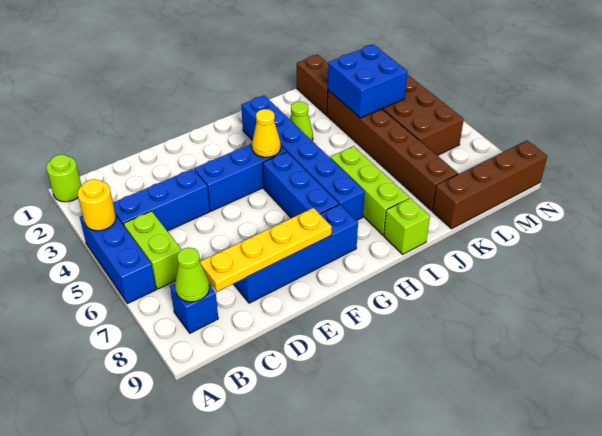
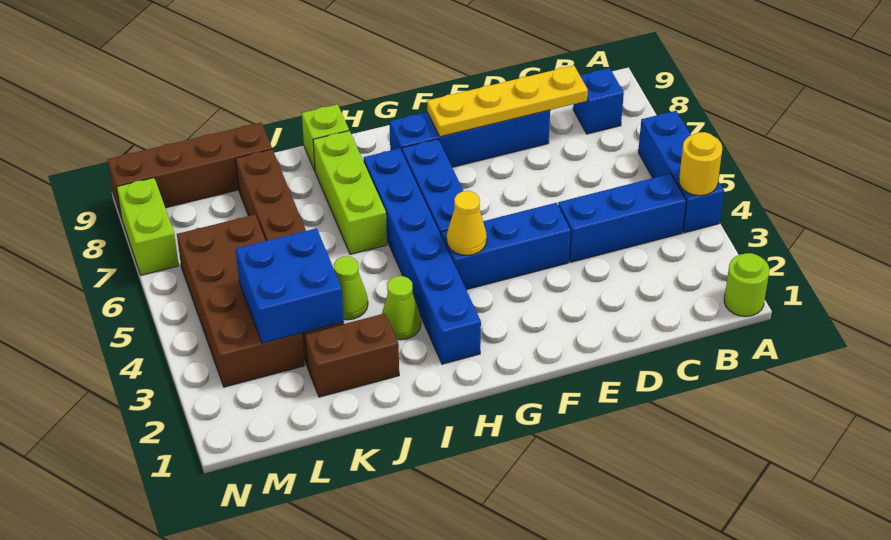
lime brick B5:B6 level 1 -> lime brick N7:N8 level 1
lime cone B8 level 2 -> lime cone J4 level 1
brown brick K1:K2 level 1 -> brown brick J2:K2 level 1

